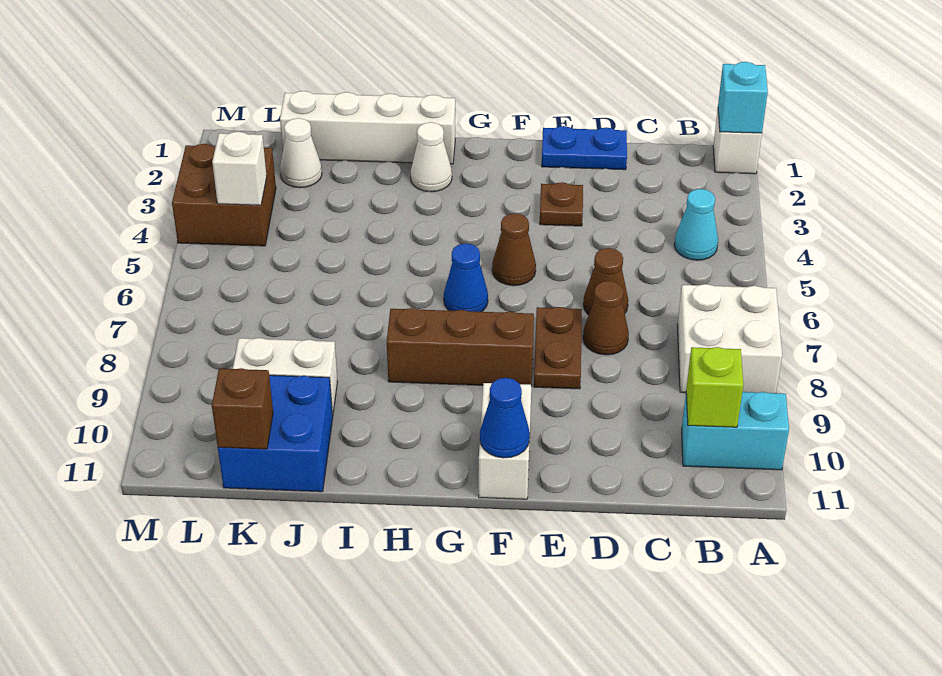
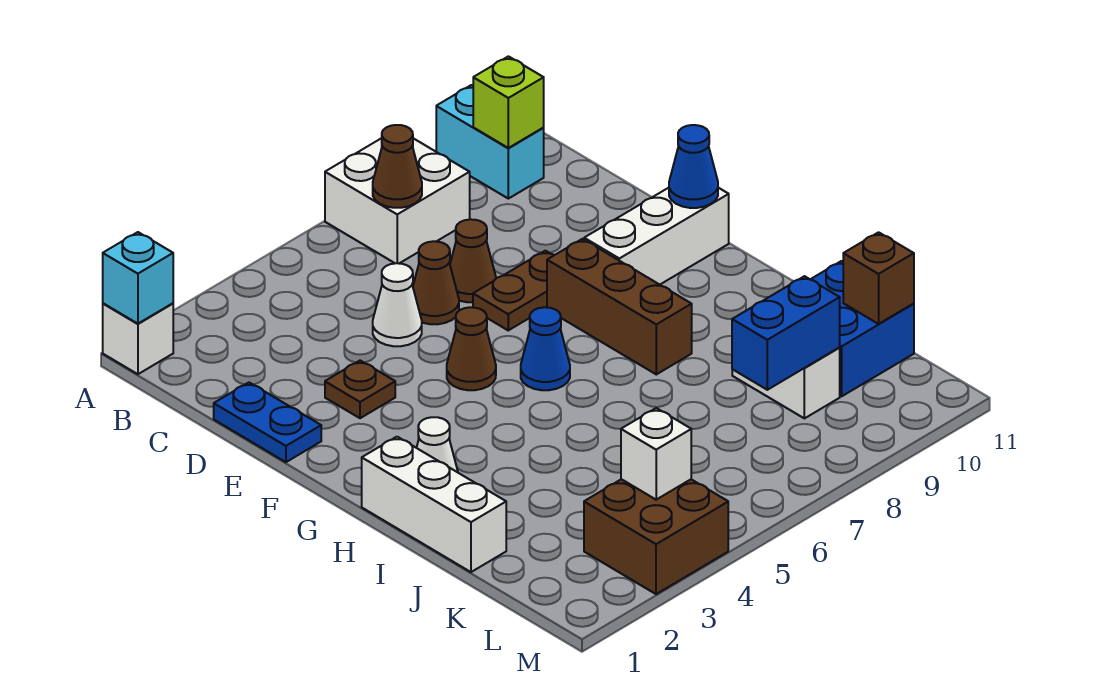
cyan cone B4 level 1 -> none
none -> brown cone B7 level 2
white brick F10:F11 level 1 -> white brick F9:F11 level 1
white brick H1:K1 level 1 -> white brick H1:J1 level 1
white cone K2 level 1 -> white cone D5 level 1
none -> blue brick K8:K9 level 2

